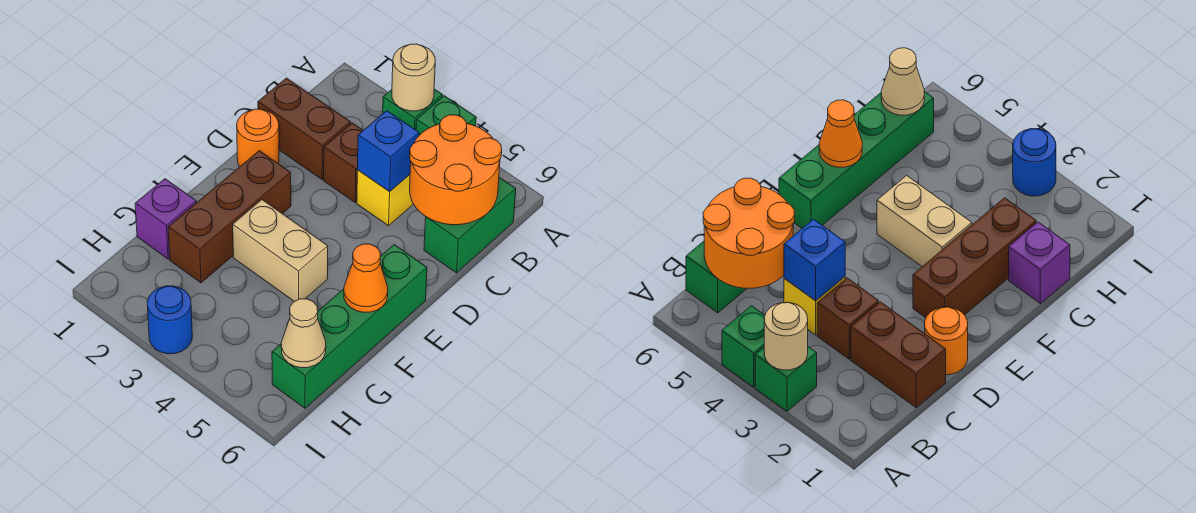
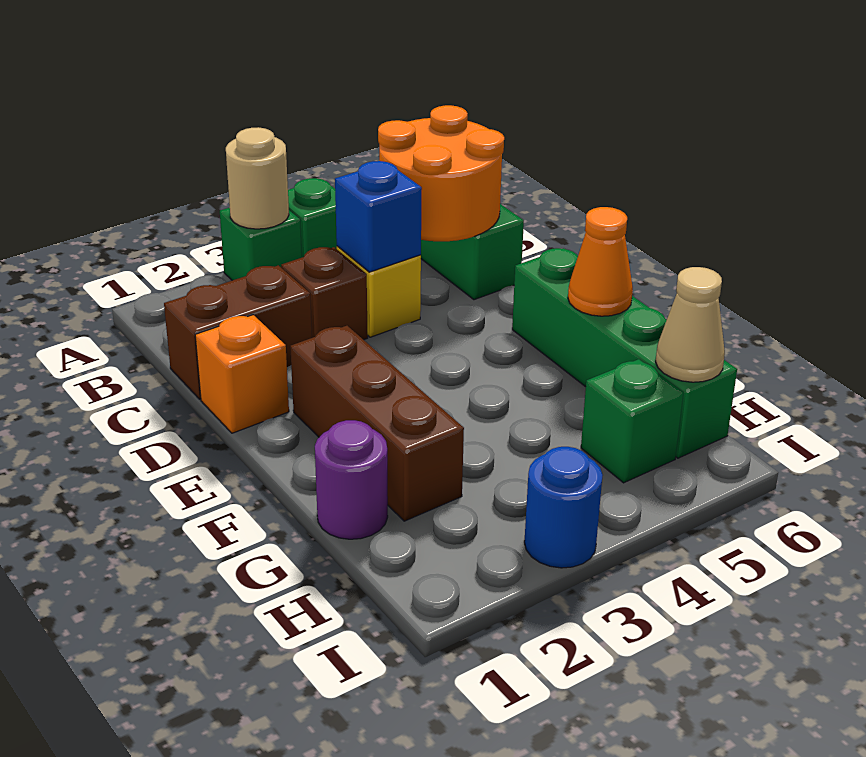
orange round brick D1 level 1 -> orange brick D1 level 1
tan brick F3:F4 level 1 -> none
purple brick G1 level 1 -> purple round brick G1 level 1
none -> green brick H5 level 1

